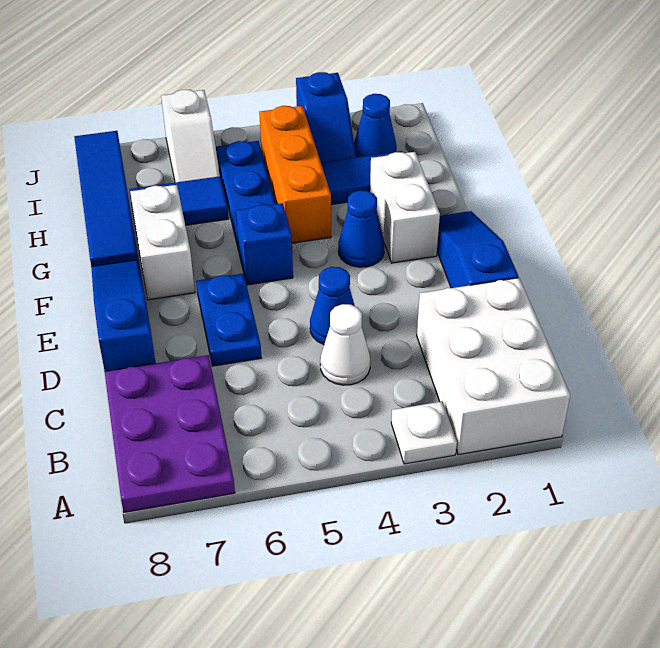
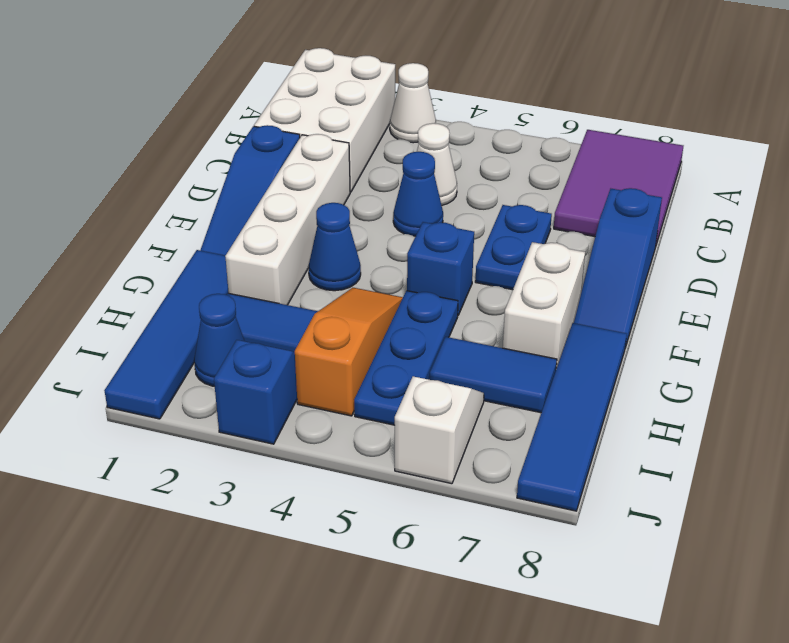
white plate A3 level 1 -> white cone A3 level 1
purple plate A7:C8 level 1 -> purple tile A7:C8 level 1
white brick F2:G2 level 1 -> white brick D2:G2 level 1
none -> blue tile G1:J1 level 1
orange brick G4:I4 level 1 -> orange slope G4:I4 level 1 top I

